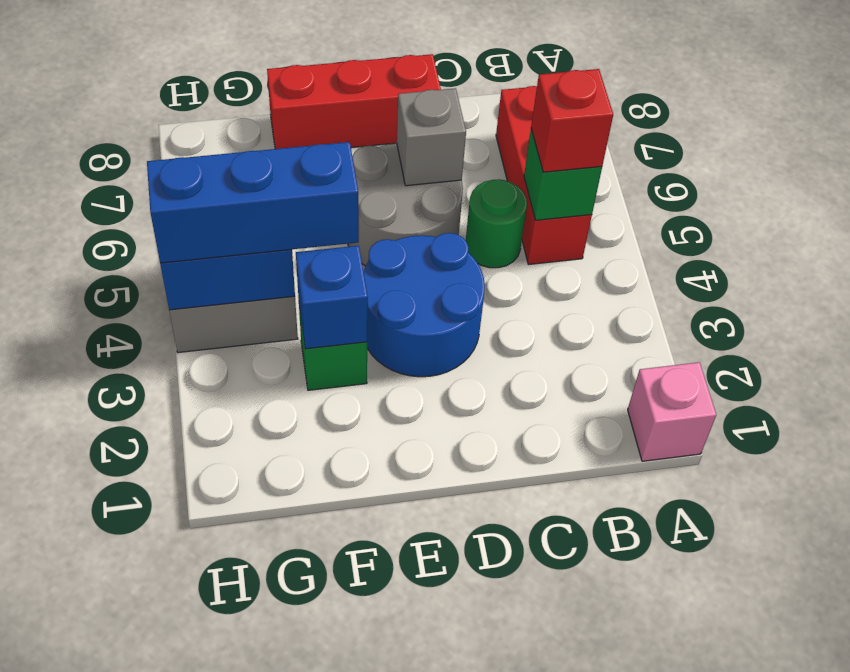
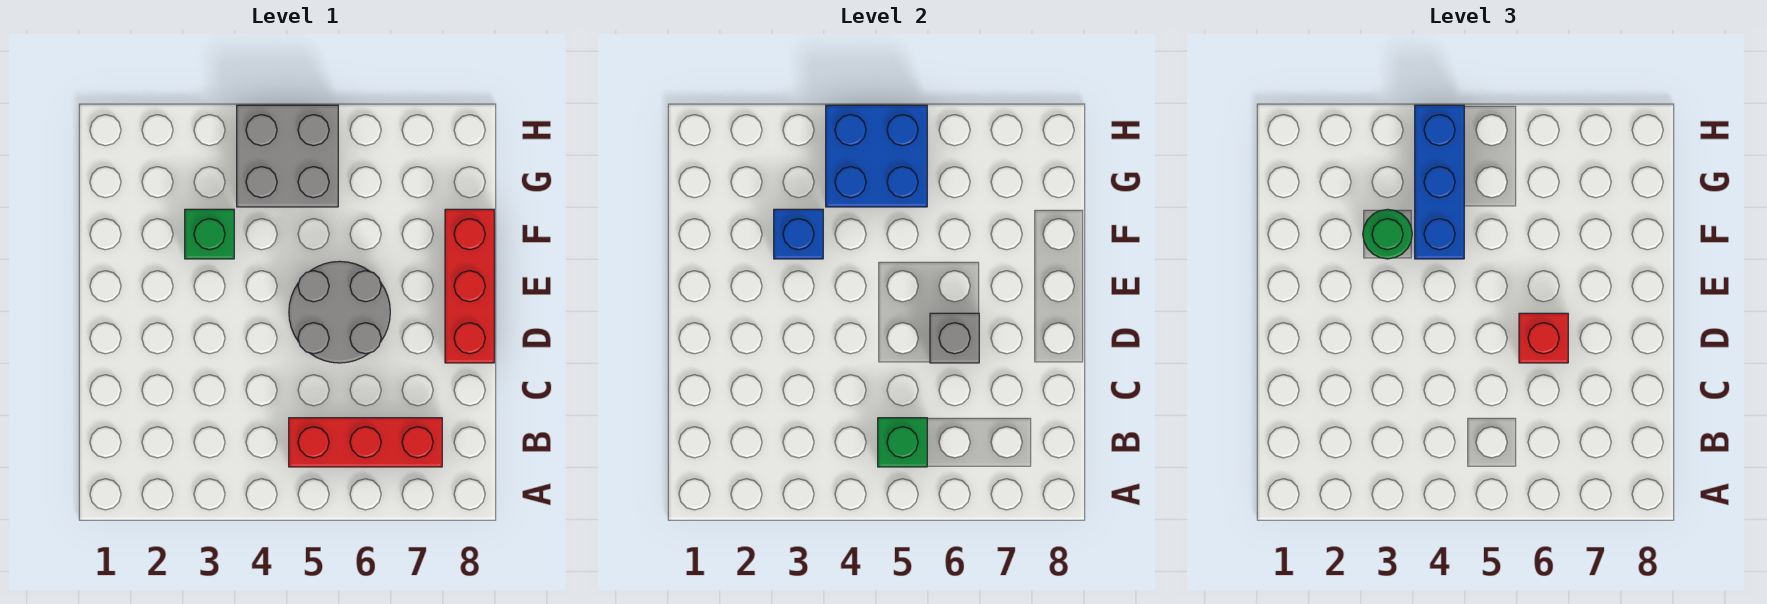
pink brick A1 level 1 -> none
red brick B5 level 3 -> red brick D6 level 3
green round brick C5 level 1 -> green round brick F3 level 3
blue round brick D3:E4 level 1 -> none

